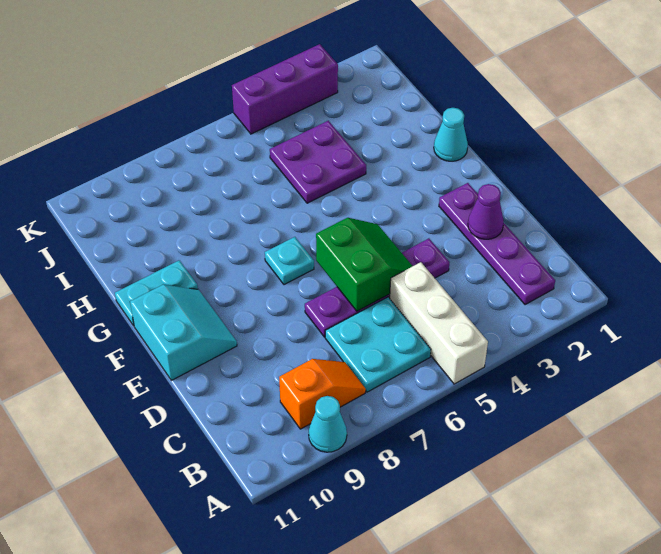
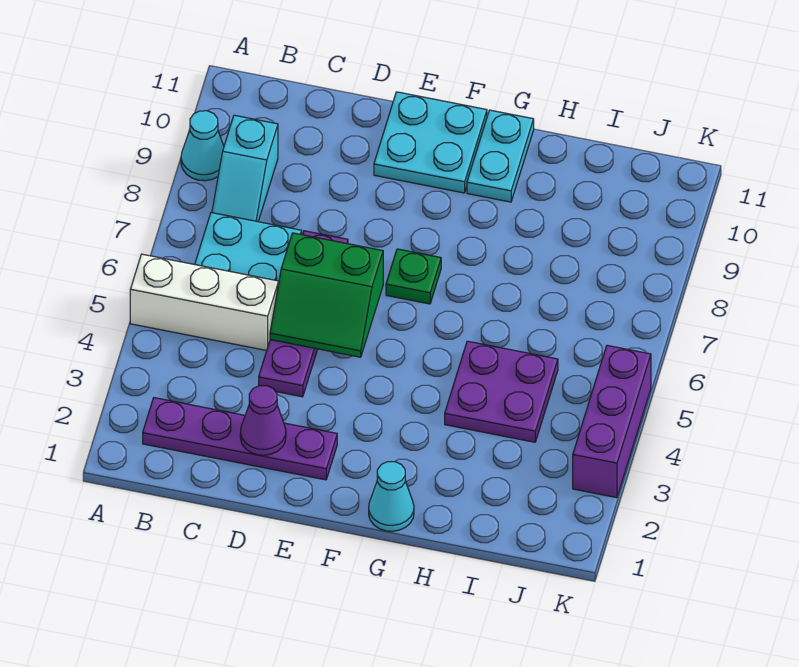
orange slope B8:B9 level 1 top 9 -> cyan slope B8:B9 level 1 top 9
cyan slope E10:F11 level 1 top 11 -> cyan plate E10:F11 level 1
cyan plate F7 level 1 -> green plate F7 level 1

